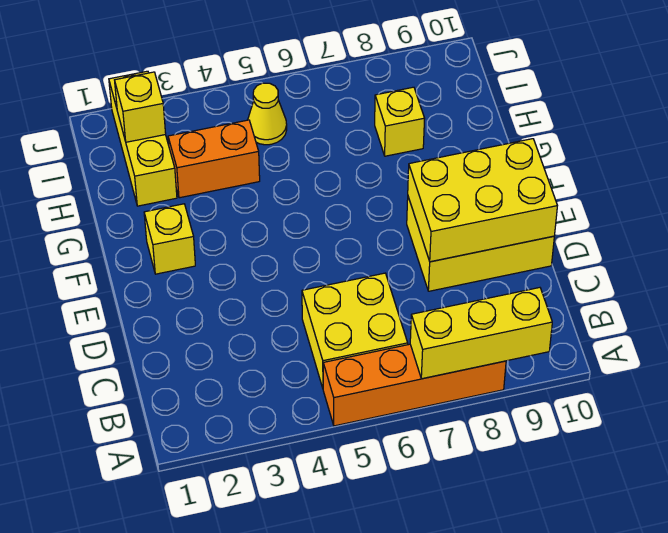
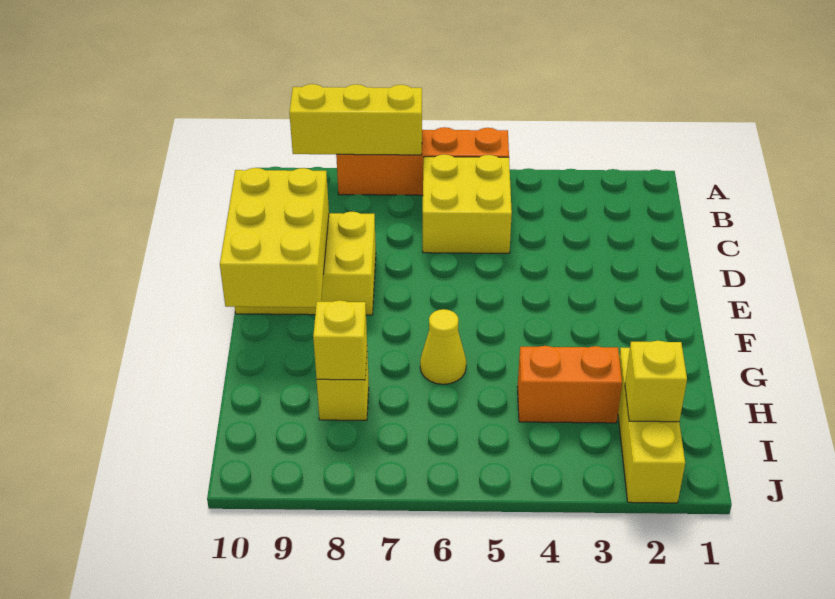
yellow brick D8:E10 level 2 -> yellow brick D9:F10 level 2
yellow brick F2 level 1 -> yellow brick H8 level 2
yellow cone I5 level 1 -> yellow cone G6 level 1

